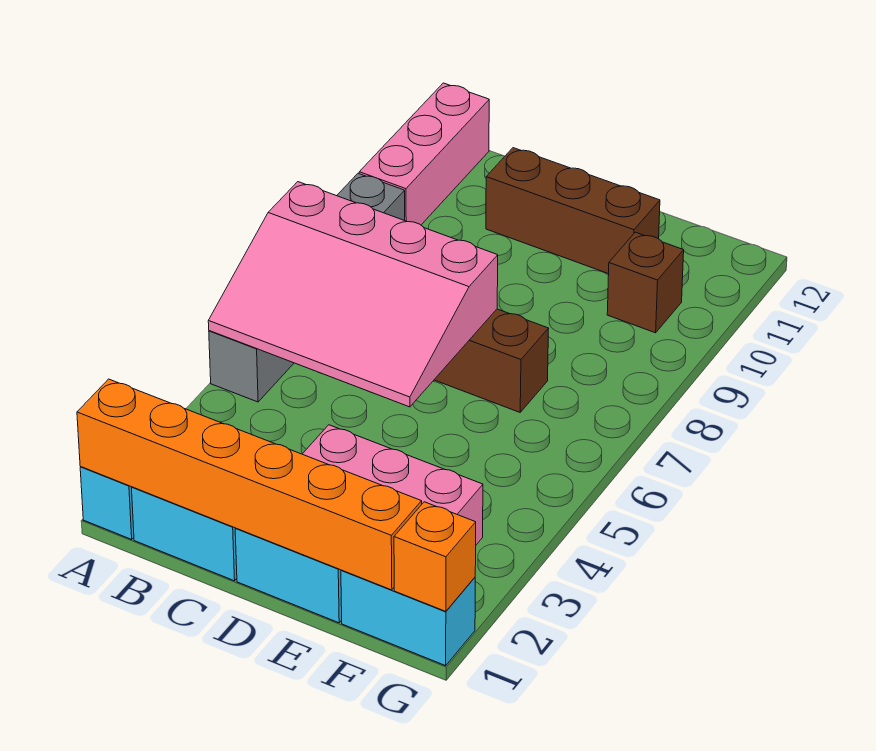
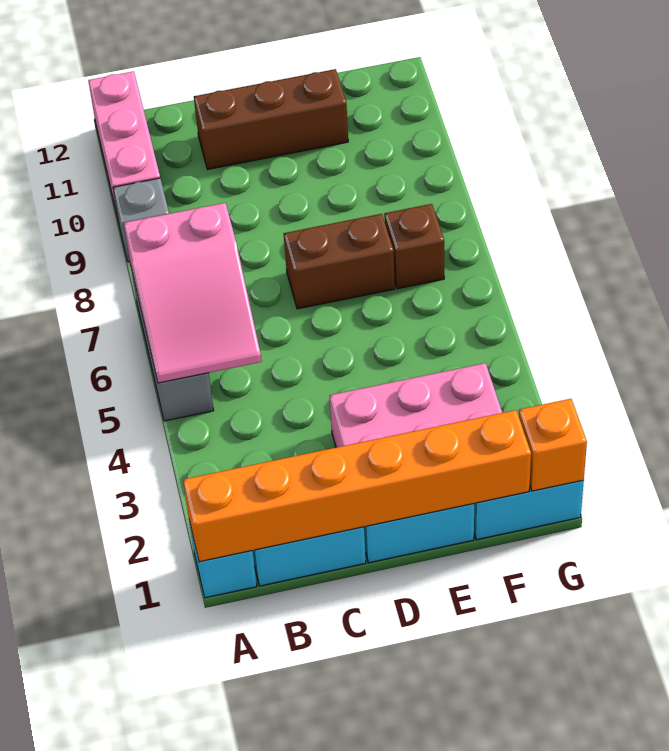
pink slope A5:D7 level 2 top 7 -> pink slope A5:B7 level 2 top 7
brown brick F10 level 1 -> brown brick F7 level 1

